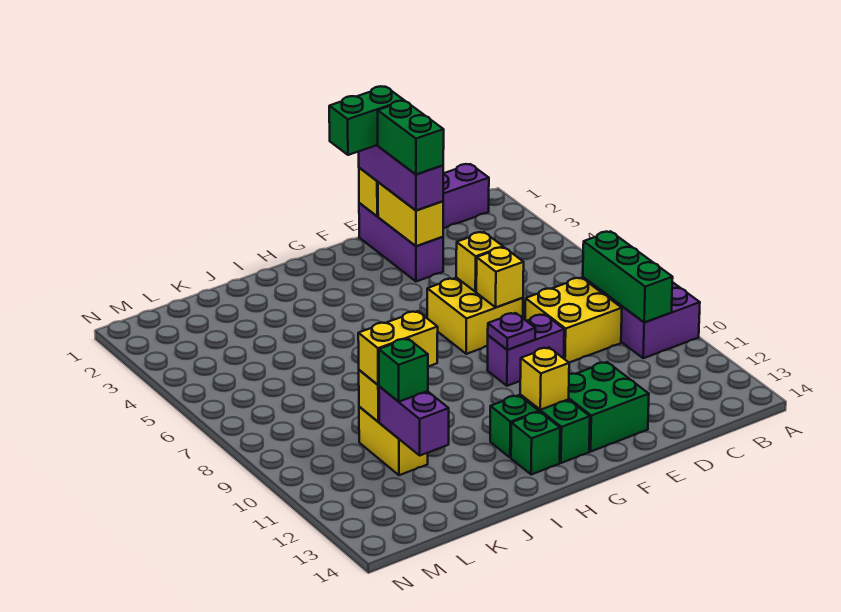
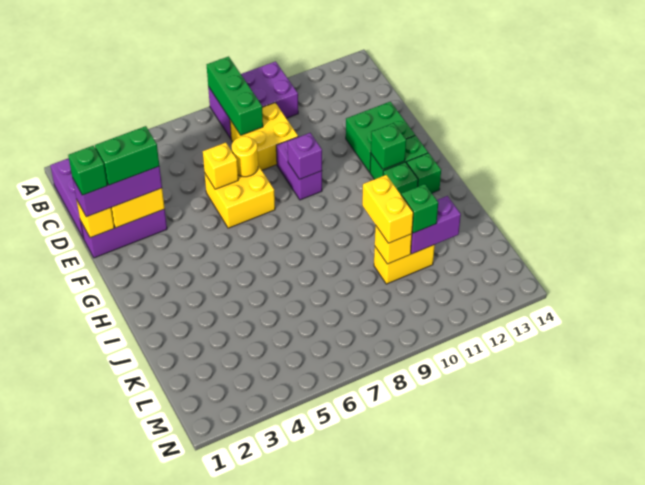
green brick B8:B10 level 2 -> green brick A8:C8 level 2
green brick E1:F1 level 4 -> green brick E1 level 4
yellow brick E7 level 2 -> yellow round brick E7 level 2
purple plate F9 level 2 -> purple brick F9 level 2
yellow brick G12 level 2 -> green brick G12 level 2

